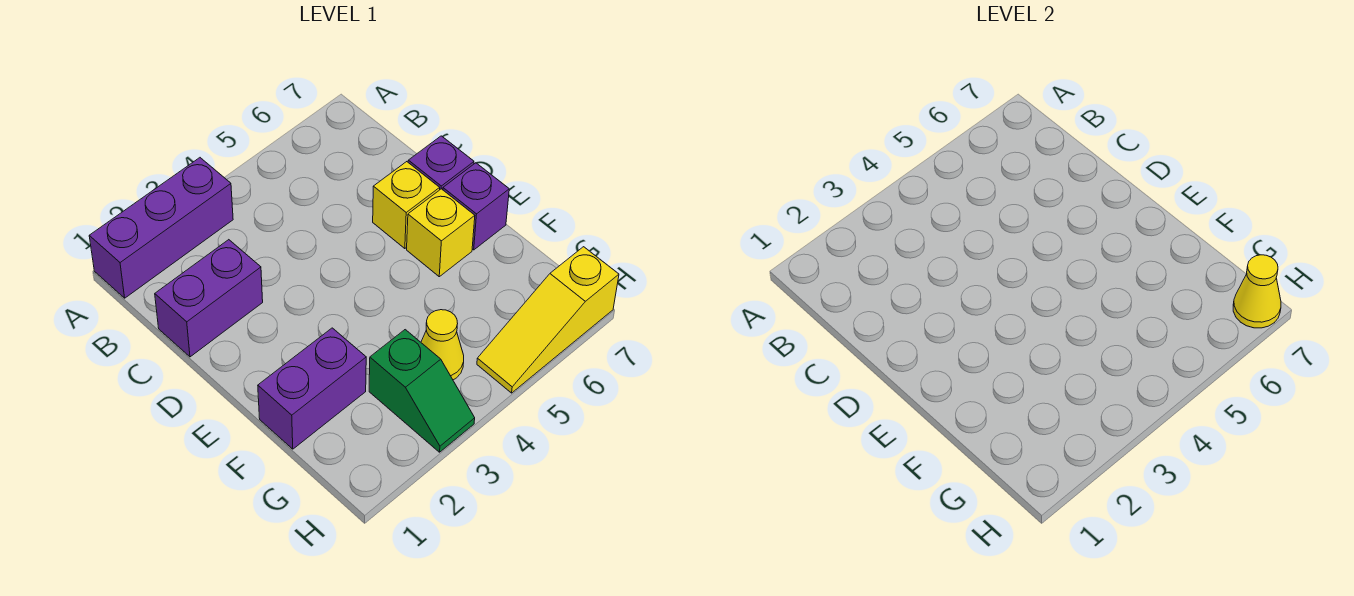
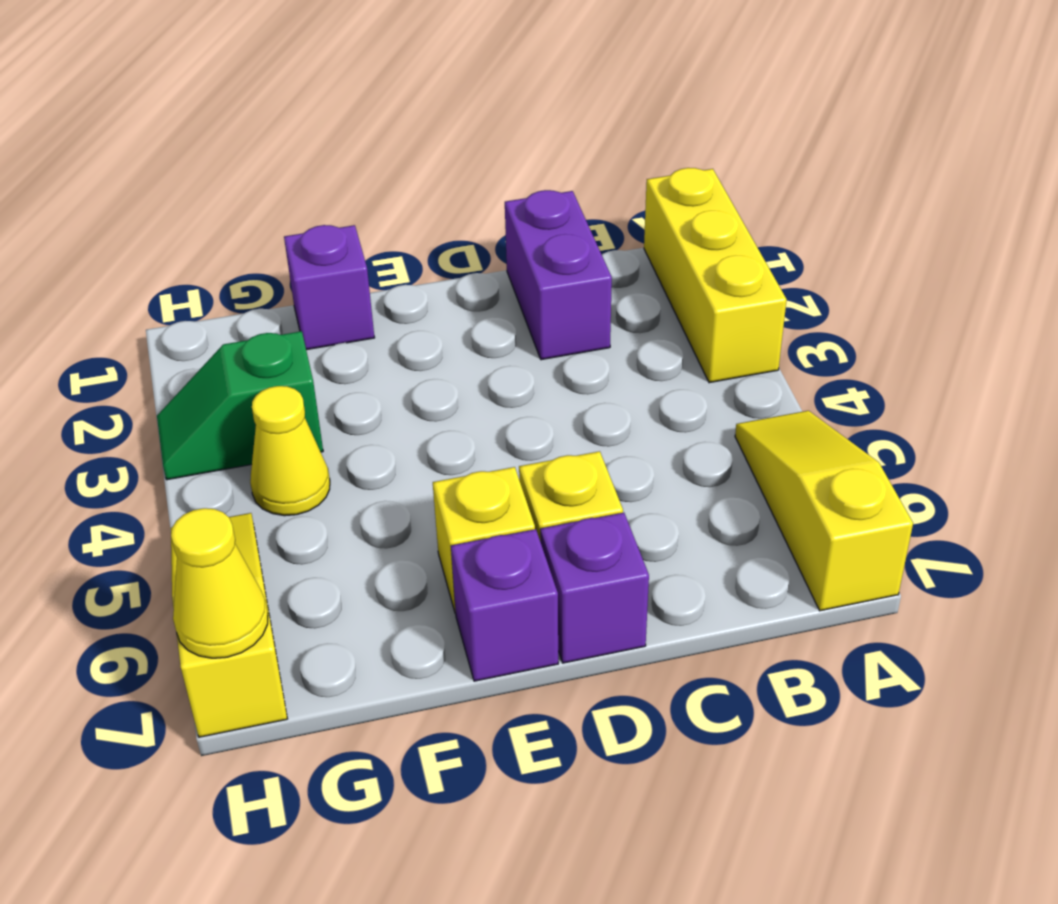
purple brick A1:A3 level 1 -> yellow brick A1:A3 level 1
none -> yellow slope A5:A7 level 1 top 7
purple brick F1:F2 level 1 -> purple brick F1 level 1

